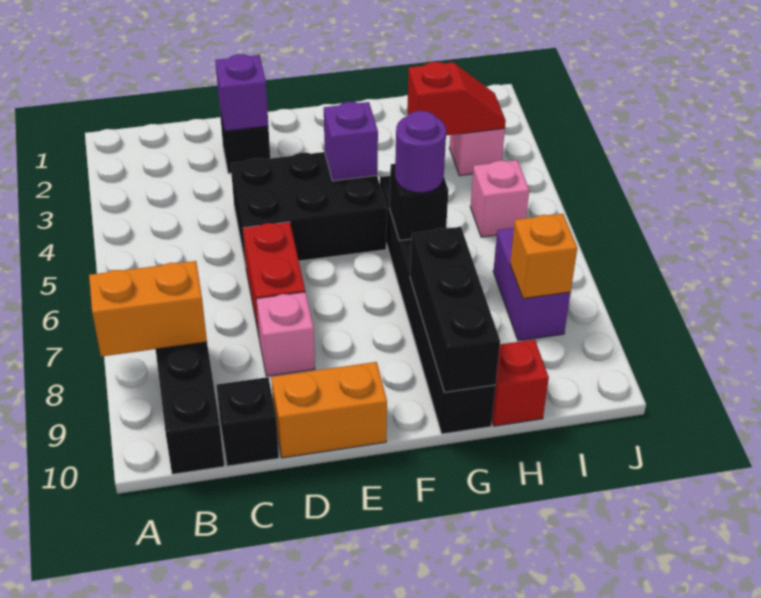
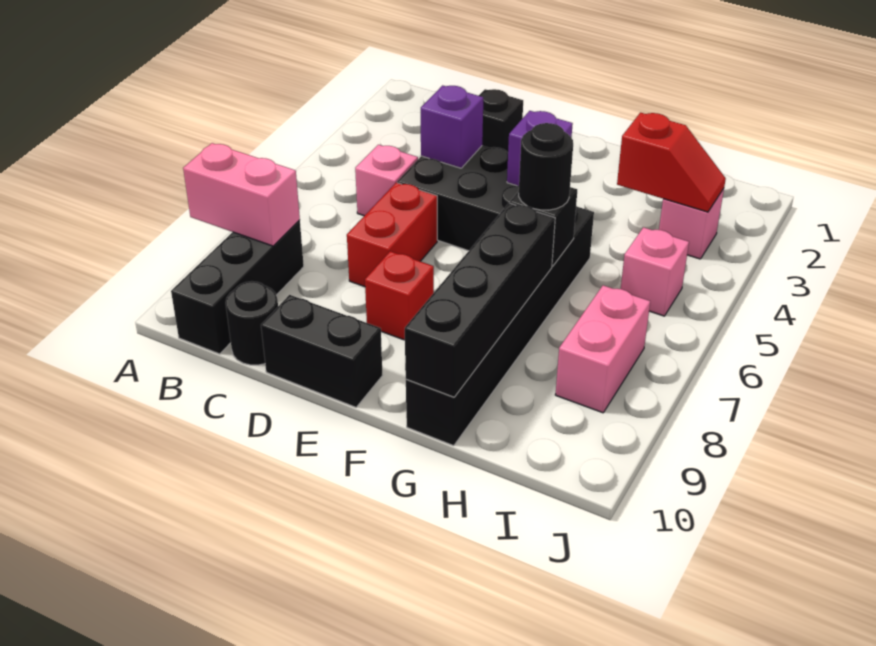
orange brick A8:B8 level 2 -> pink brick A8:B8 level 2
black brick C10 level 1 -> black round brick C10 level 1
purple brick D2 level 2 -> purple brick D4 level 2
pink brick D8 level 1 -> pink brick C5 level 1
orange brick D10:E10 level 1 -> black brick D10:E10 level 1
purple round brick G6 level 3 -> black round brick G6 level 3
black brick G8:G10 level 2 -> black brick G7:G10 level 2
red brick H10 level 1 -> red brick E8 level 1
purple brick I7:I8 level 1 -> pink brick I7:I8 level 1
orange brick I8 level 2 -> none

